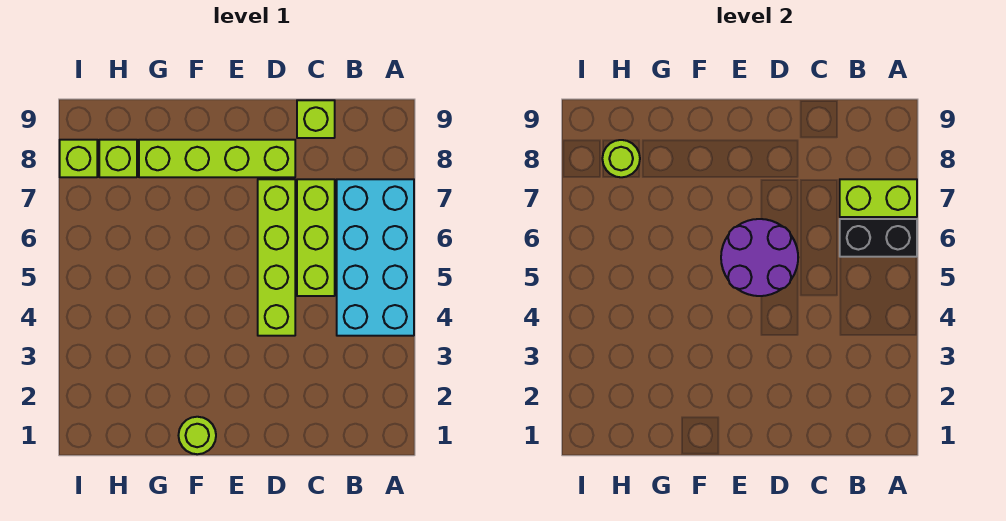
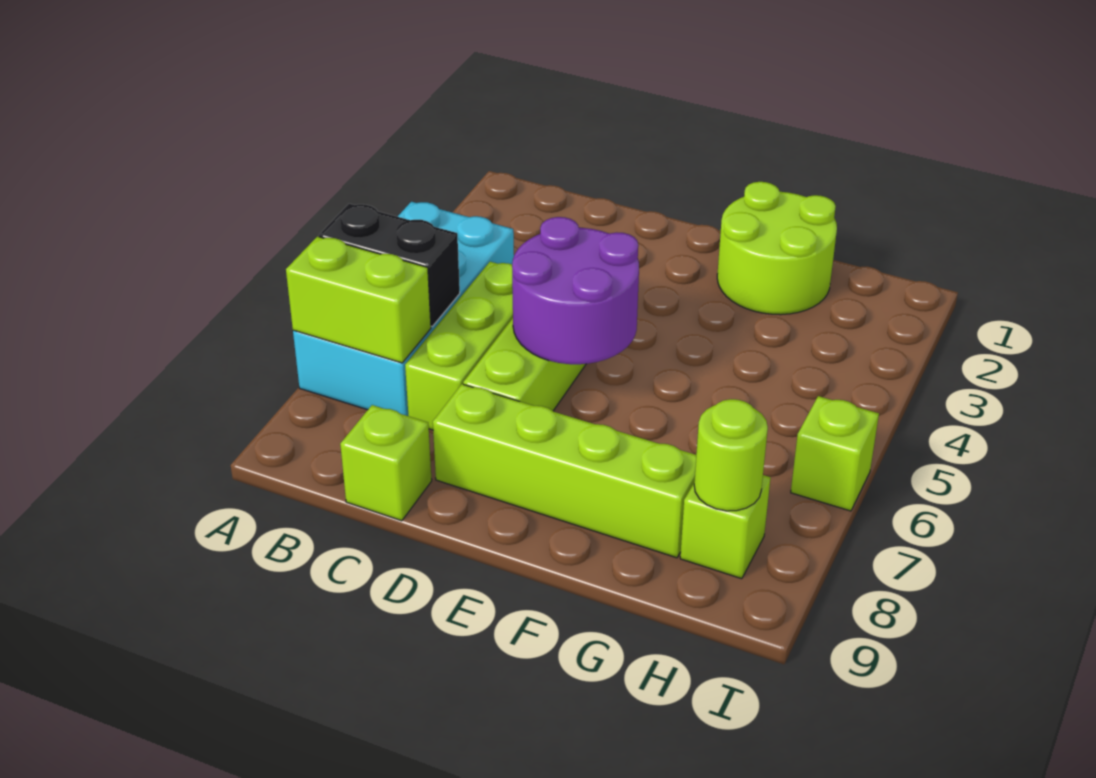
lime round brick F1 level 1 -> lime round brick F1:G2 level 1
lime brick I8 level 1 -> lime brick I6 level 1

